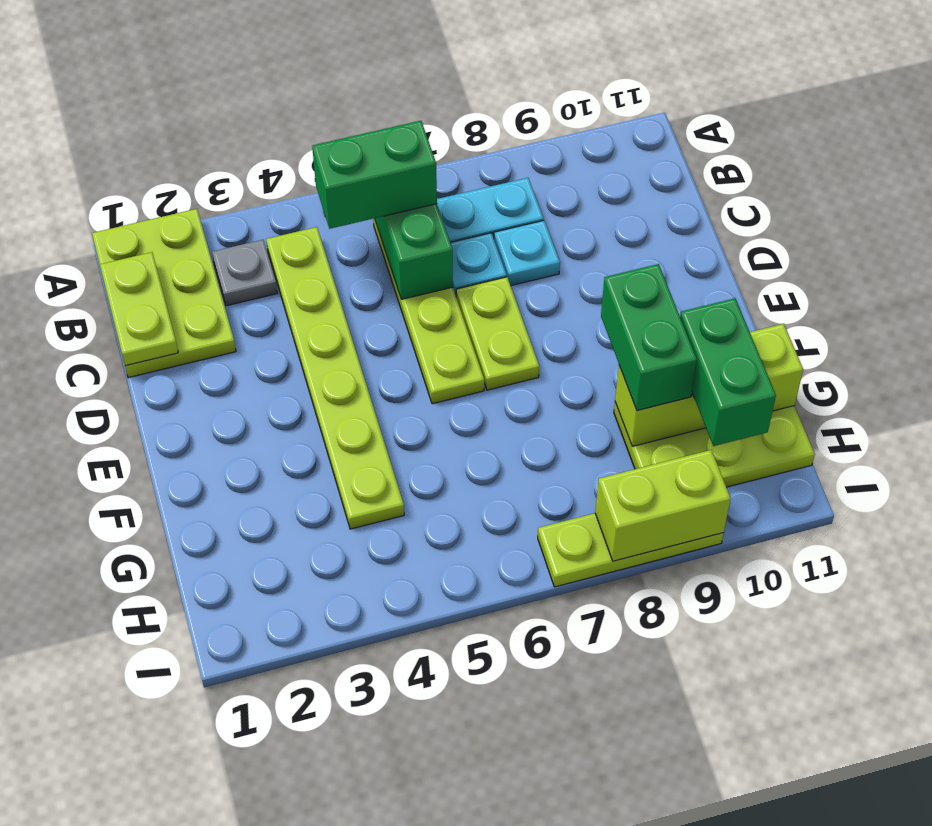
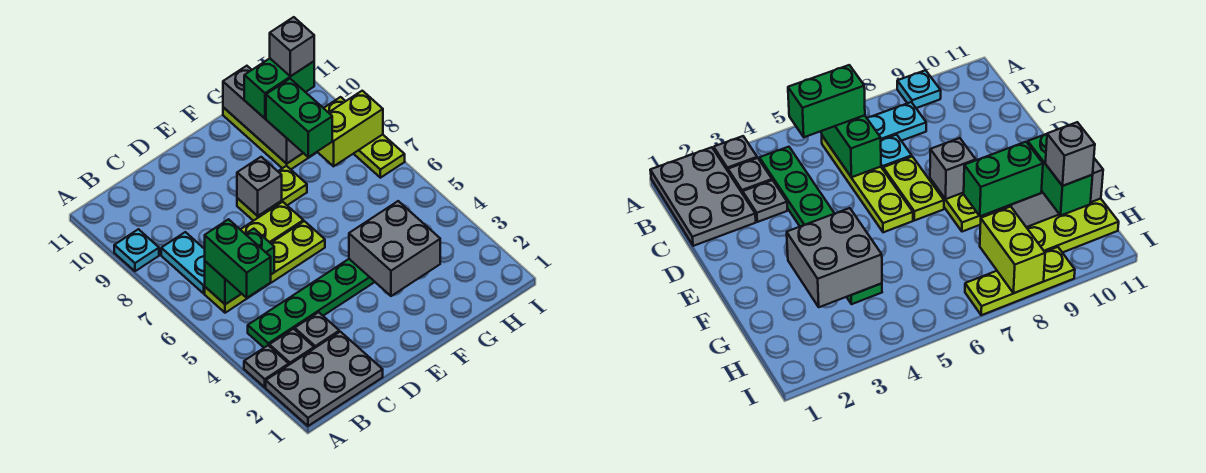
lime plate A1:C2 level 1 -> grey plate A1:C2 level 1
none -> grey plate A3 level 1
lime plate B1:C1 level 2 -> lime plate E8:F8 level 1
lime plate B4:G4 level 1 -> green plate B4:G4 level 1
none -> grey plate C3 level 1
cyan plate C8 level 1 -> cyan plate A9 level 1
none -> grey brick E8 level 2
none -> grey brick F3:G4 level 2
green brick F9:G9 level 3 -> green brick G8:G9 level 3
lime brick G9:G11 level 2 -> grey brick G9:G11 level 2
none -> grey brick H10 level 4
lime brick I8:I9 level 2 -> lime brick H8:I8 level 2

